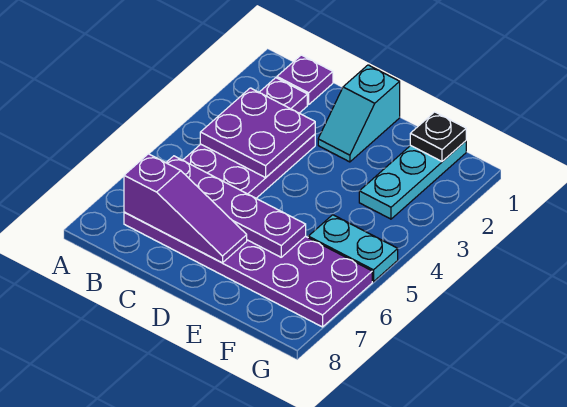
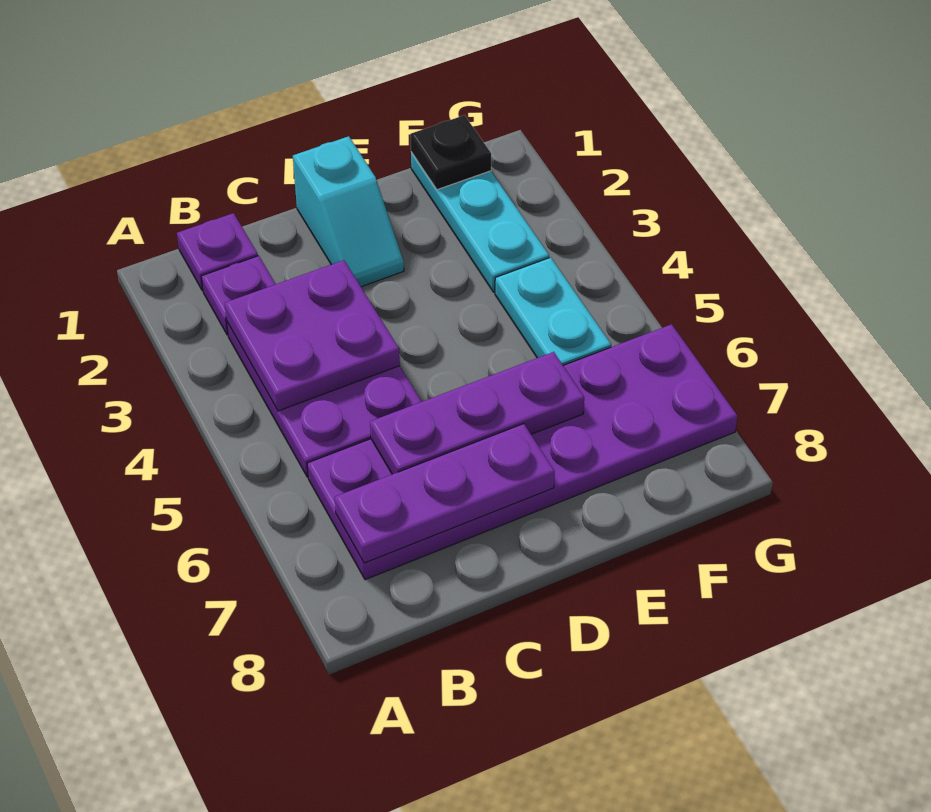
purple plate B6:E6 level 2 -> purple plate C6:E6 level 2
purple slope B7:D7 level 2 top B -> purple plate B7:D7 level 2
cyan plate F5:G5 level 1 -> cyan plate F4:F5 level 1

